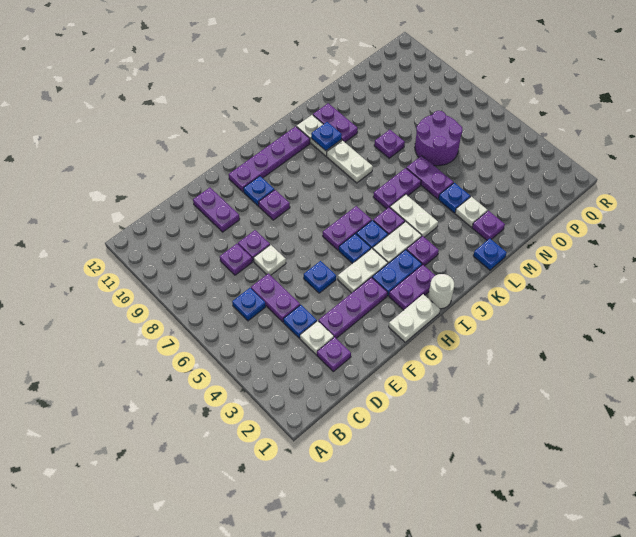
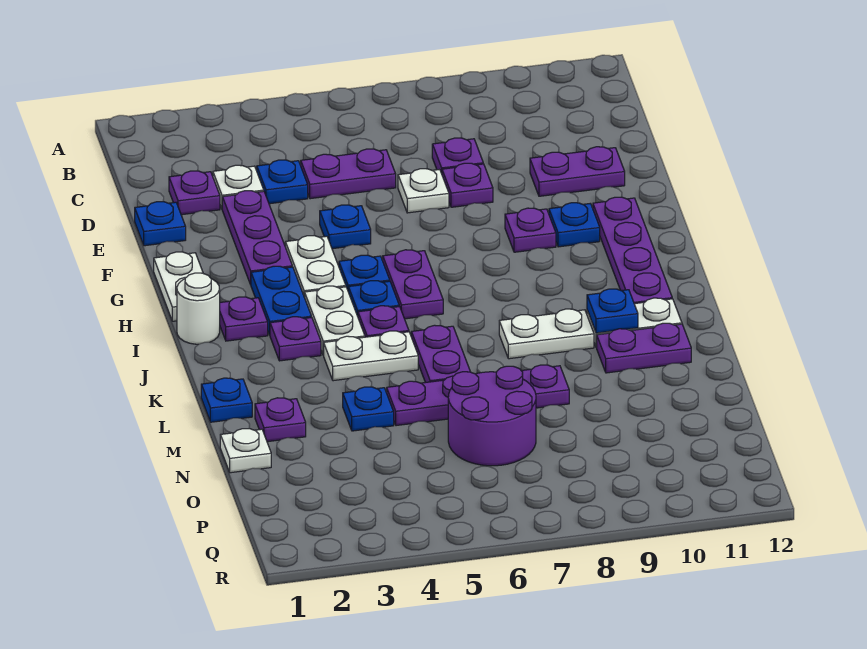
blue plate C6 level 1 -> blue plate E1 level 1
purple plate H2:I2 level 1 -> purple plate I2 level 1
white plate M3 level 1 -> white plate N1 level 1

